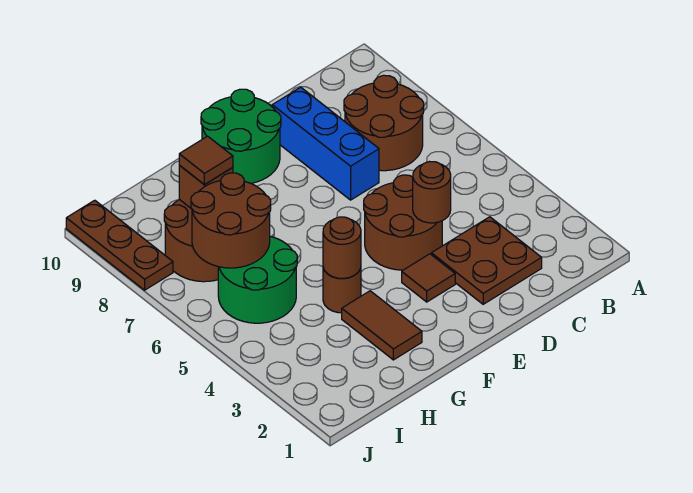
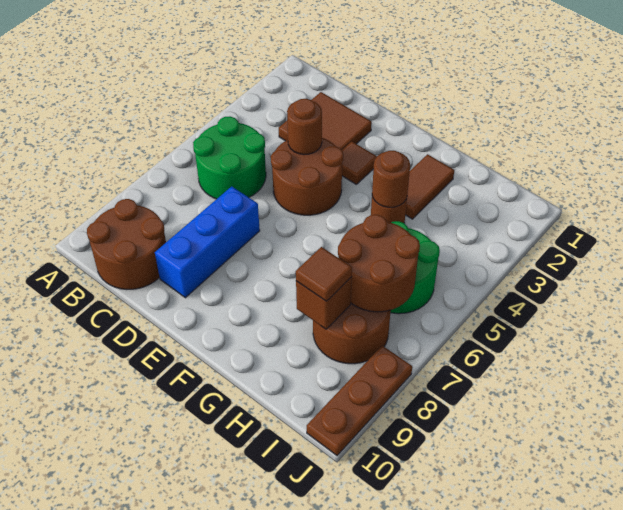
brown round brick B7:C8 level 1 -> brown round brick B9:C10 level 1
brown plate C2:D3 level 1 -> brown tile C2:D3 level 1
green round brick E9:F10 level 1 -> green round brick B5:C6 level 1

